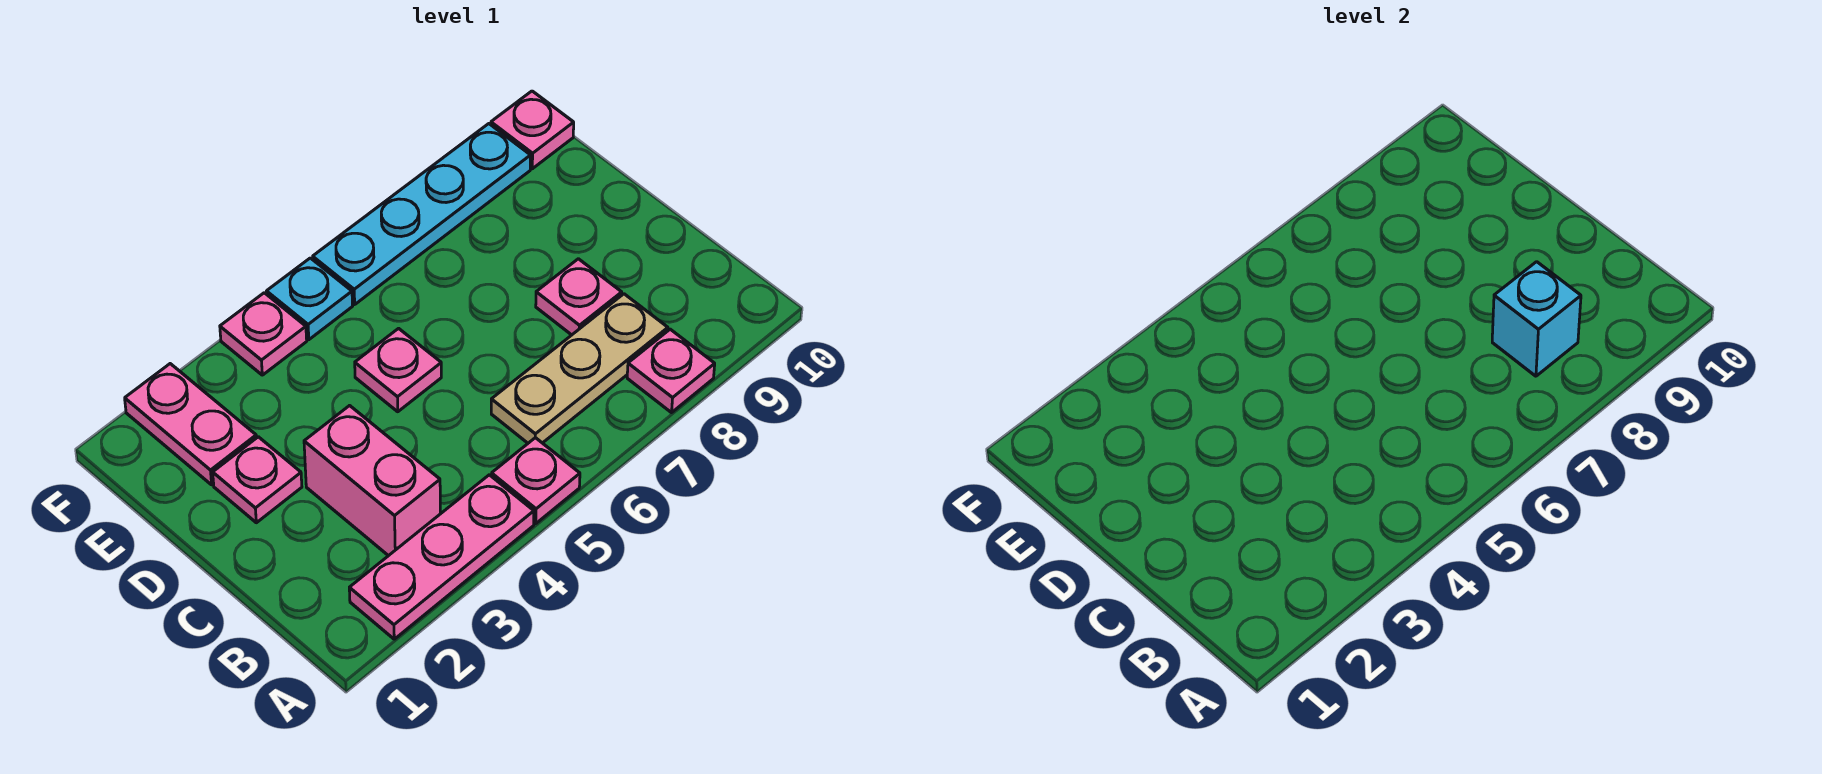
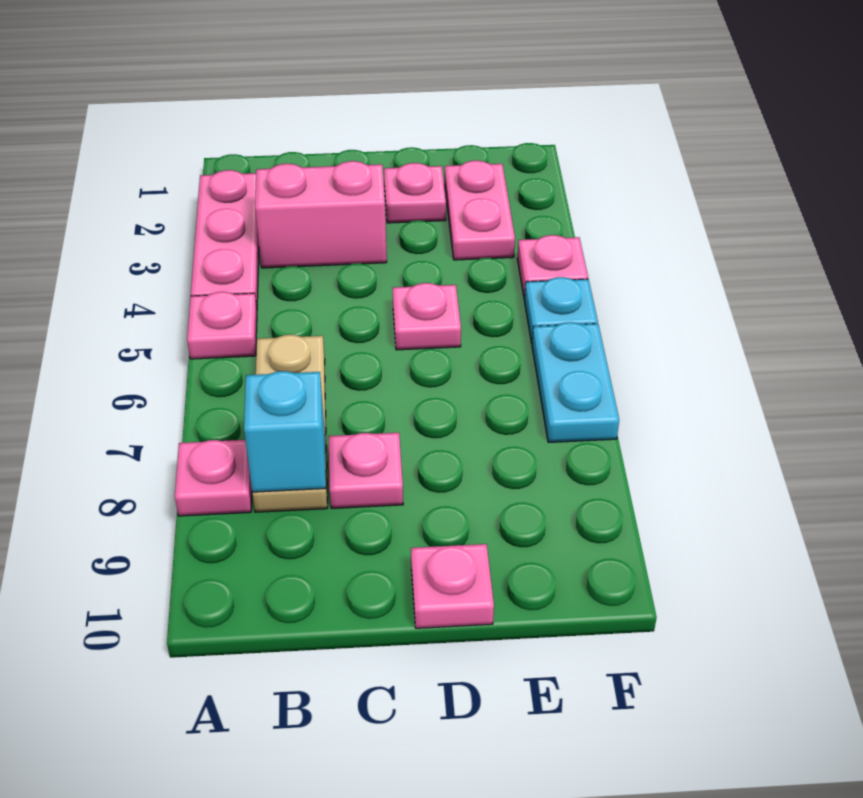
pink plate E2:F2 level 1 -> pink plate E2:E3 level 1
cyan plate F6:F9 level 1 -> cyan plate F6:F7 level 1
pink plate F10 level 1 -> pink plate D10 level 1

